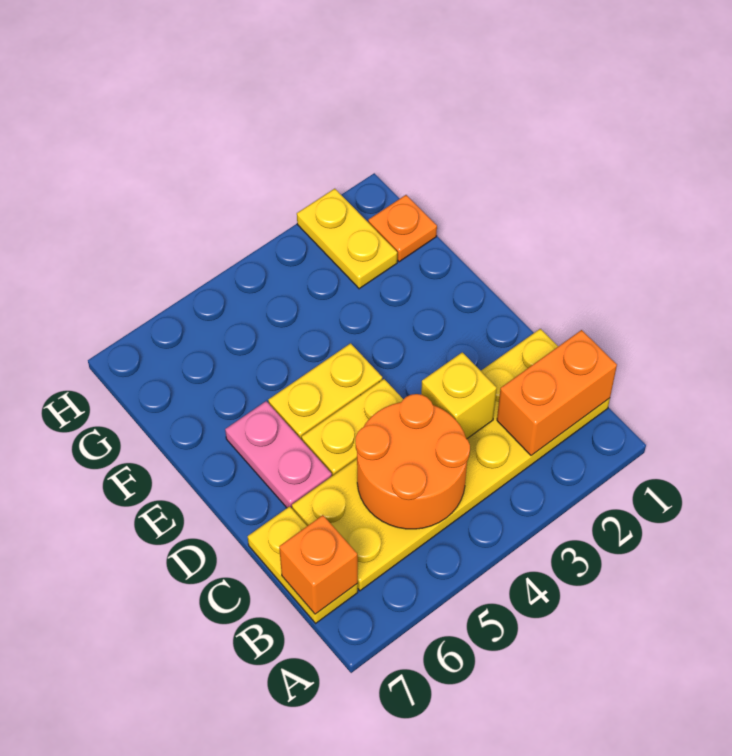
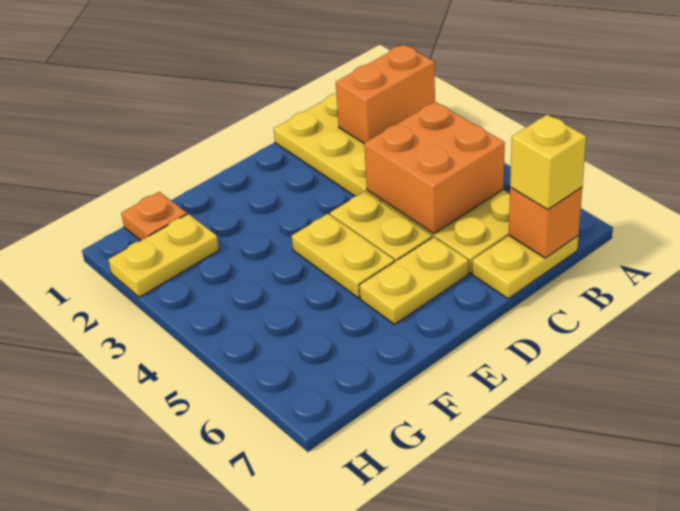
orange brick B1:B2 level 2 -> orange brick A2:B2 level 2
orange round brick B4:C5 level 2 -> orange brick B4:C5 level 2
yellow brick C3 level 2 -> yellow brick B7 level 3
pink plate D6:E6 level 1 -> yellow plate D6:E6 level 1

